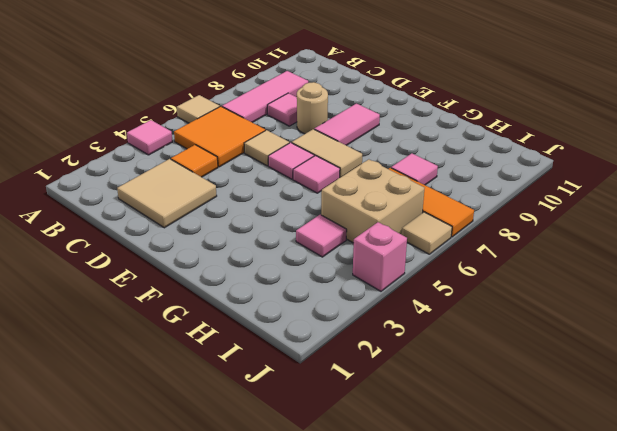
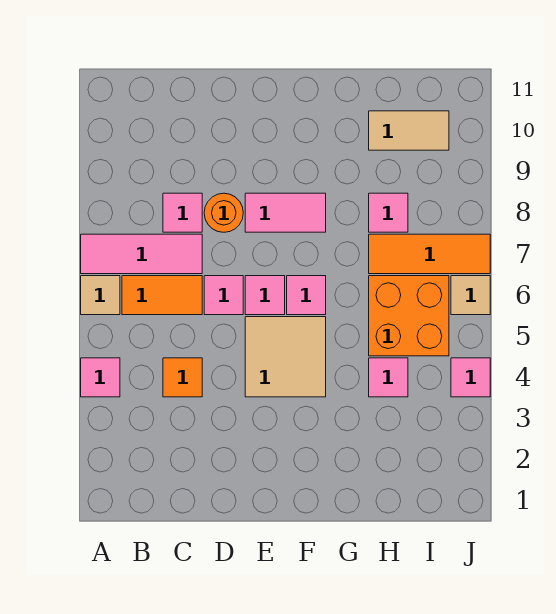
orange tile B5:C6 level 1 -> orange tile B6:C6 level 1
pink tile B7:B9 level 1 -> pink tile A7:C7 level 1
tan tile C2:D3 level 1 -> tan tile E4:F5 level 1
tan tile D6 level 1 -> pink tile D6 level 1
tan round brick D8 level 1 -> orange round brick D8 level 1
tan tile E7:F7 level 1 -> tan tile H10:I10 level 1
pink tile E8:E9 level 1 -> pink tile E8:F8 level 1
tan brick H5:I6 level 1 -> orange brick H5:I6 level 1
pink brick J4 level 1 -> pink tile J4 level 1

